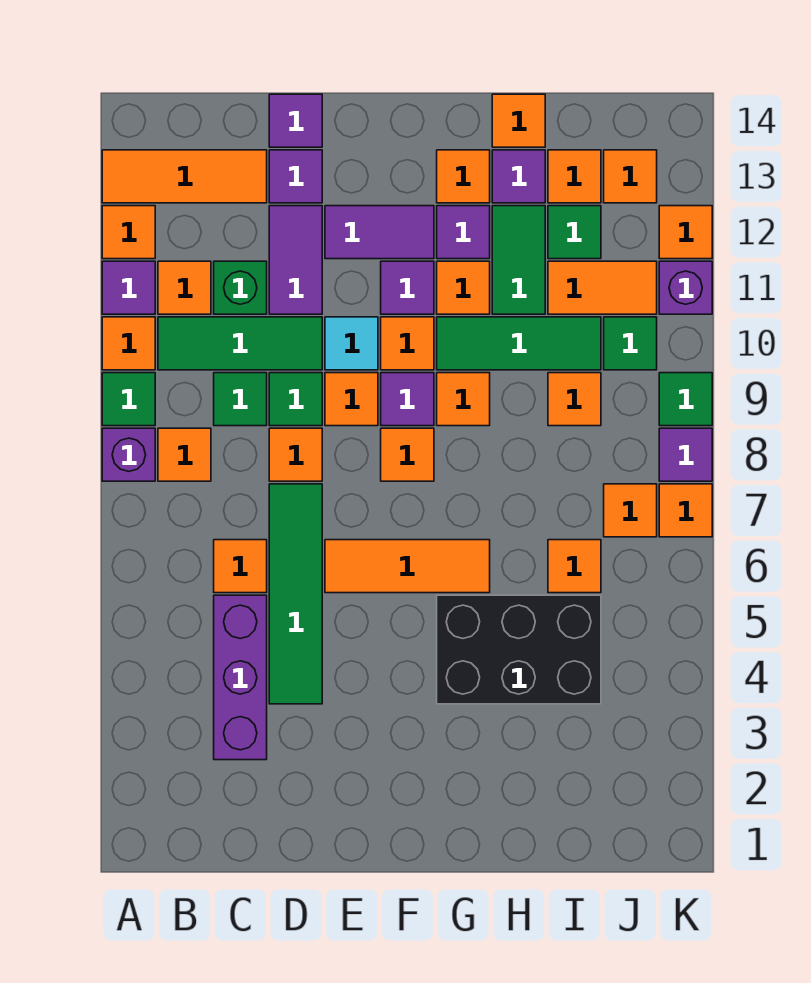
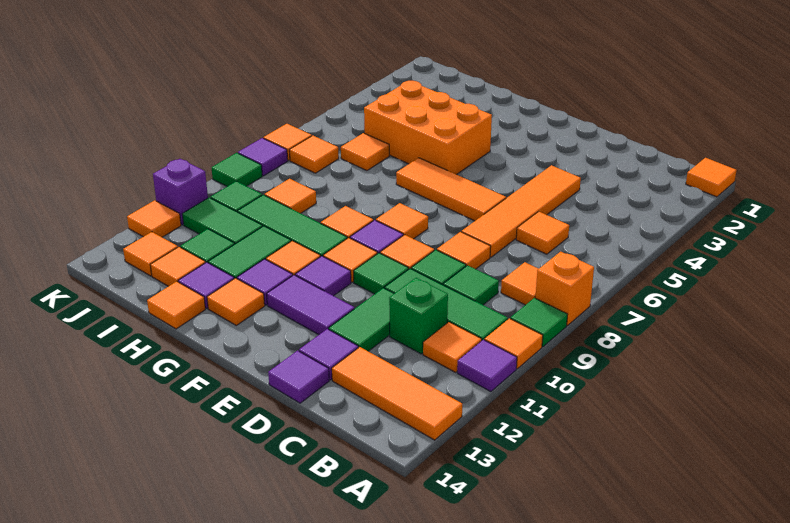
purple brick A8 level 1 -> orange brick A8 level 1
orange tile A12 level 1 -> orange tile A1 level 1
purple brick C3:C5 level 1 -> none
green tile D4:D7 level 1 -> orange tile D4:D7 level 1
purple tile D11:D12 level 1 -> green tile D11:D12 level 1
cyan tile E10 level 1 -> green tile E10 level 1
black brick G4:I5 level 1 -> orange brick G4:I5 level 1
orange tile I11:J11 level 1 -> green tile I11:J11 level 1

